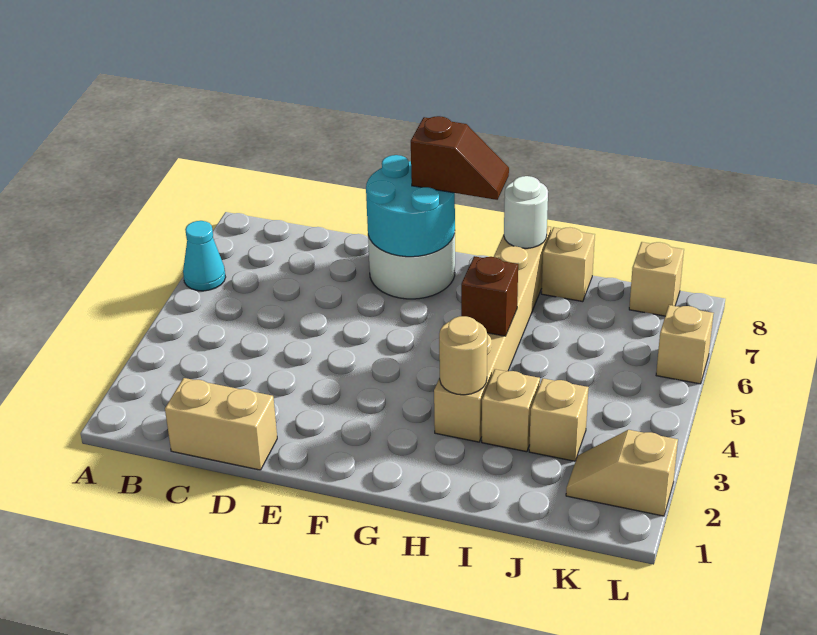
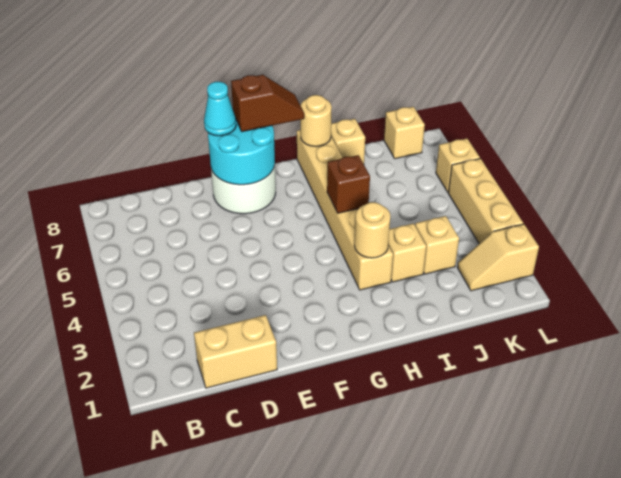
cyan cone A6 level 1 -> cyan cone E8 level 3
white round brick H8 level 2 -> tan round brick H8 level 2
none -> tan brick L3:L5 level 1

